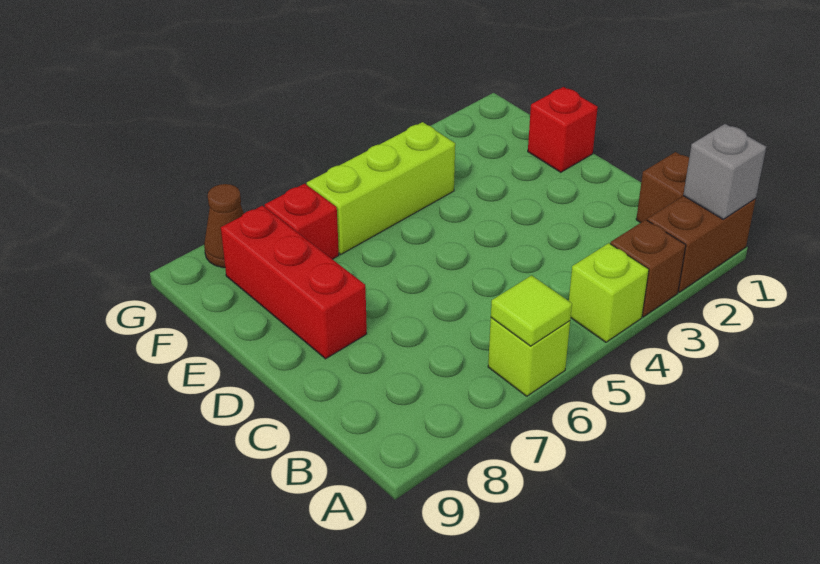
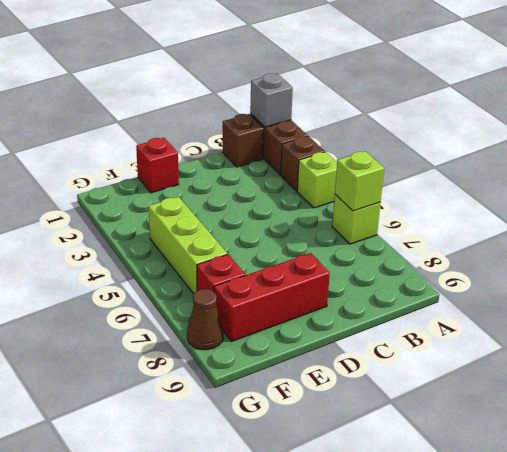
lime tile A6 level 2 -> lime brick A6 level 2

